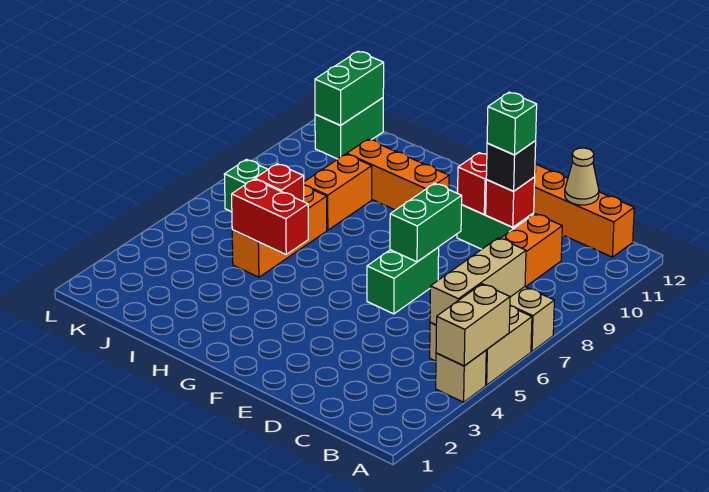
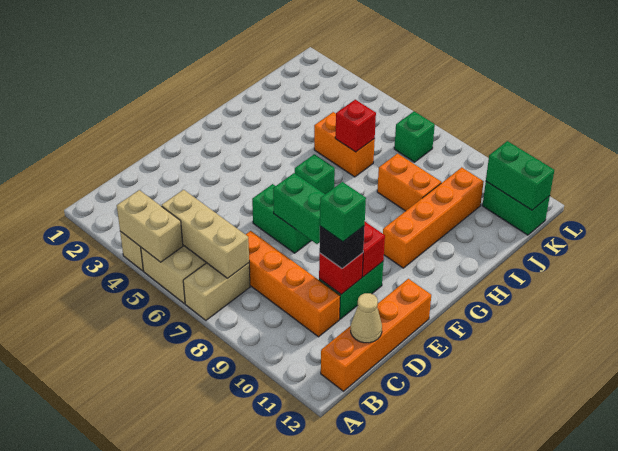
none -> green brick G6 level 1
orange brick G10:I10 level 1 -> orange brick G10:J10 level 1
red brick H5:I5 level 2 -> none
orange brick I5:I7 level 1 -> orange brick I5:I6 level 1

